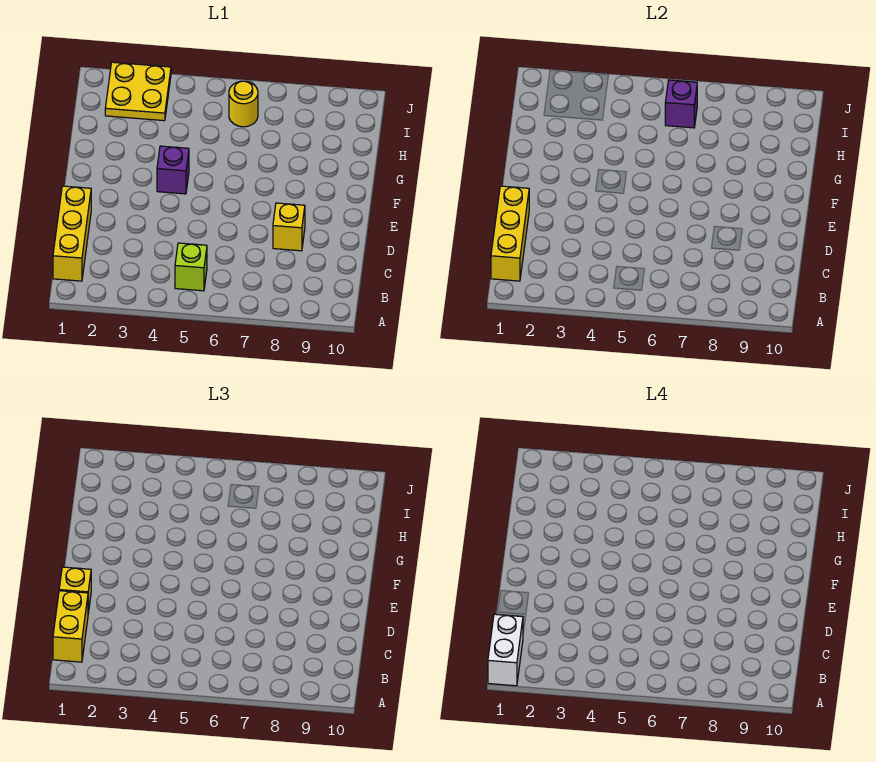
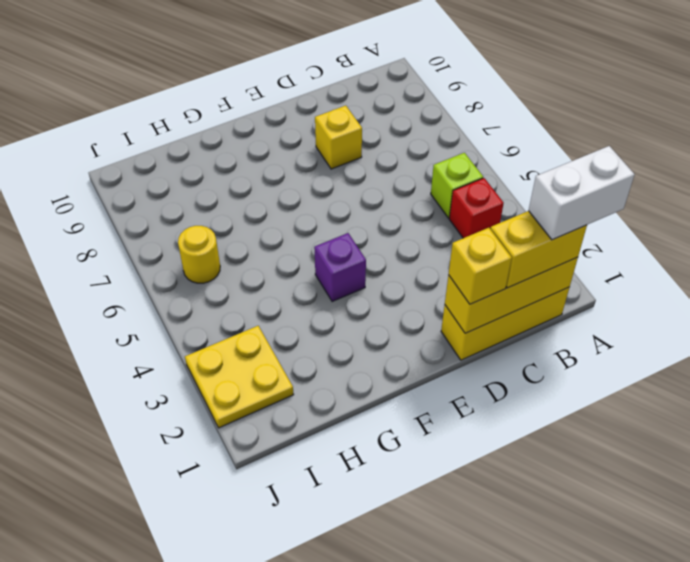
none -> red brick B4 level 1
purple brick I6 level 2 -> none

